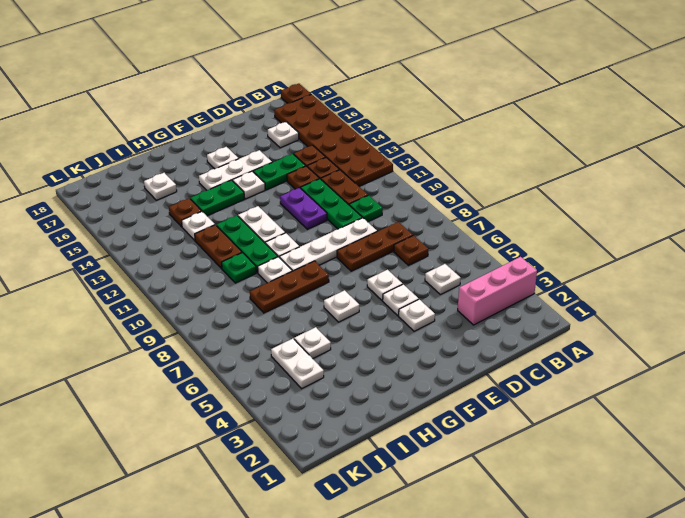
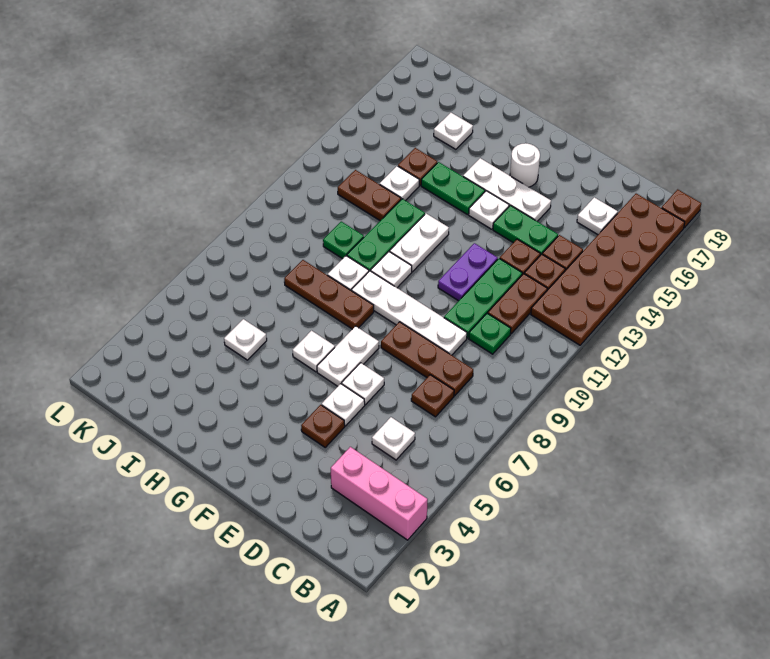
white plate E4 level 1 -> brown plate E4 level 1
white plate F16 level 1 -> white round brick F16 level 1
brown plate I11:I12 level 1 -> brown plate I12:J12 level 1
white plate J4:J5 level 1 -> white plate F6:F7 level 1

